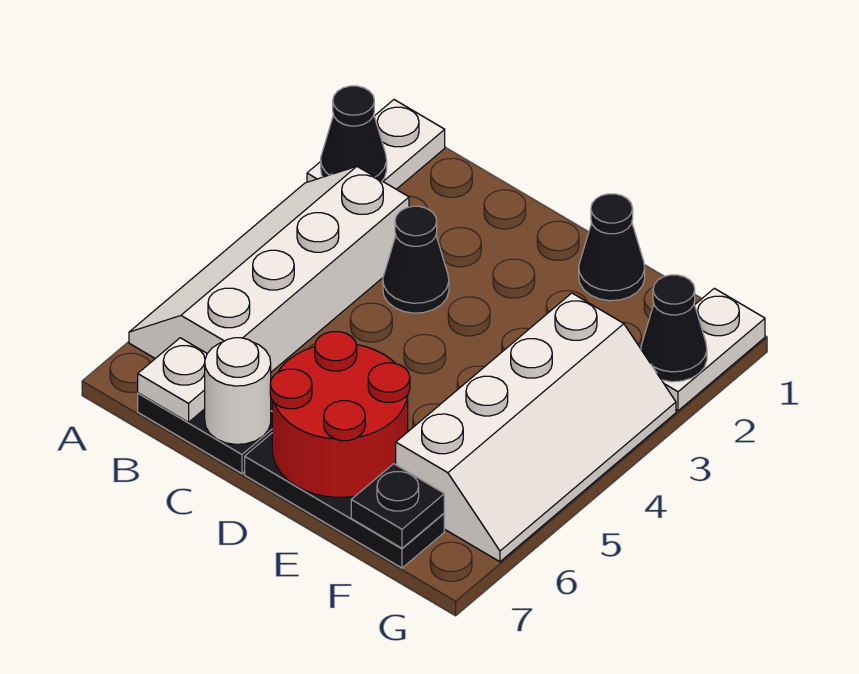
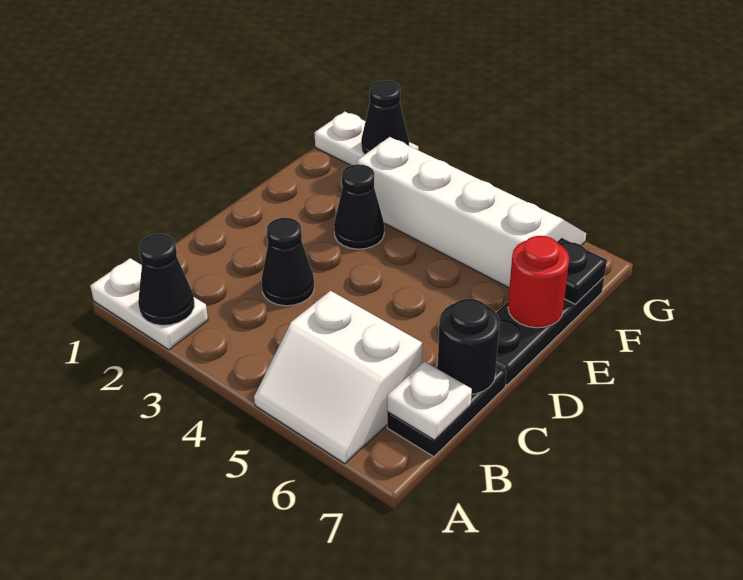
white slope A3:B6 level 1 top B -> white slope A5:B6 level 1 top B
white round brick C7 level 2 -> black round brick C7 level 2
red round brick D6:E7 level 2 -> red round brick E7 level 2
black cone E1 level 1 -> black cone E3 level 1

